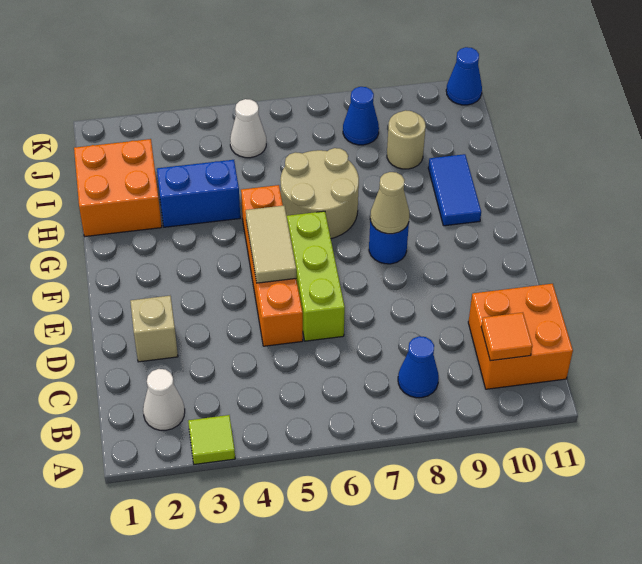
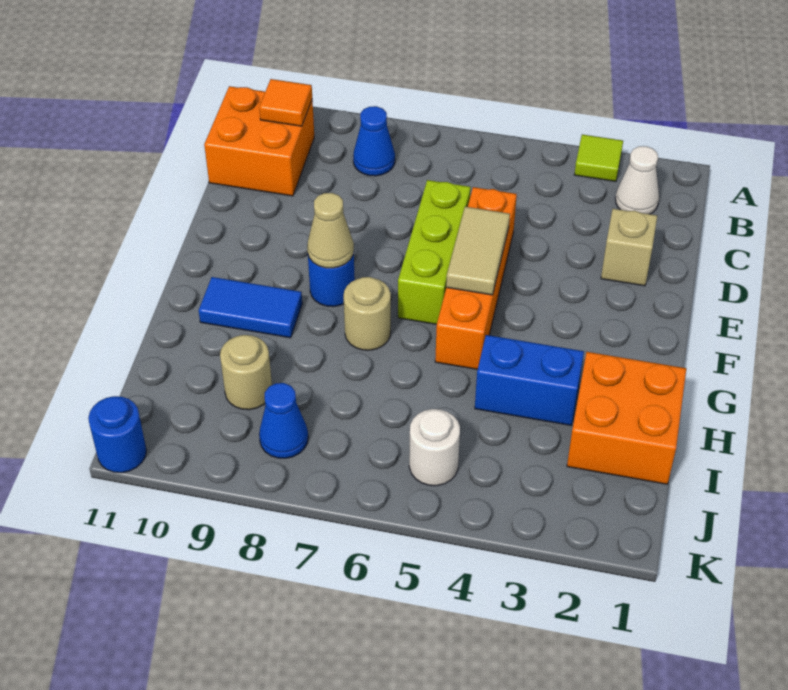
tan round brick G6:H7 level 1 -> tan round brick G7 level 1
blue tile G10:H10 level 1 -> blue tile G9:G10 level 1
white cone J5 level 1 -> white round brick J5 level 1
blue cone K11 level 1 -> blue round brick K11 level 1

